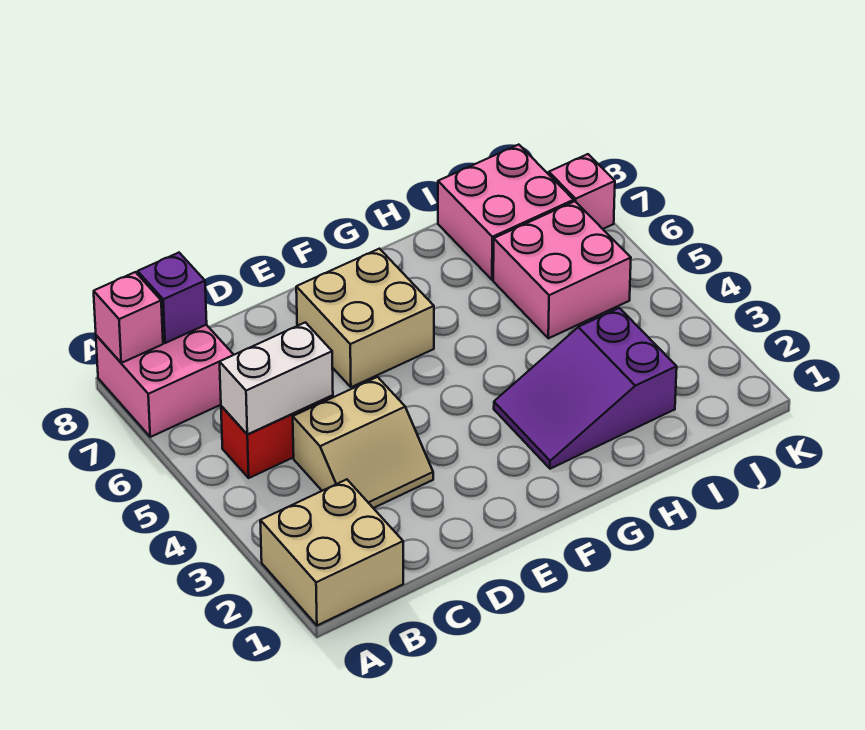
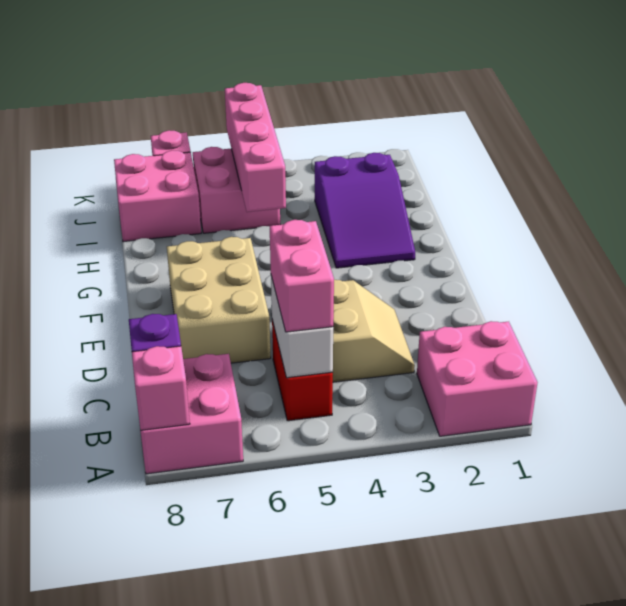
tan brick A1:B2 level 1 -> pink brick A1:B2 level 1
none -> pink brick B5:C5 level 3
tan brick E6:F7 level 1 -> tan brick D6:F7 level 1
none -> pink brick H5:K5 level 2

